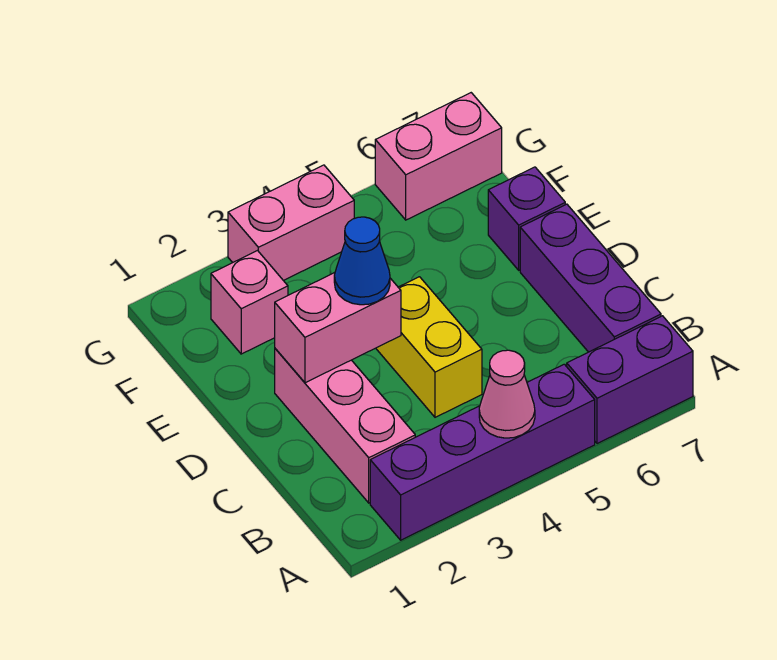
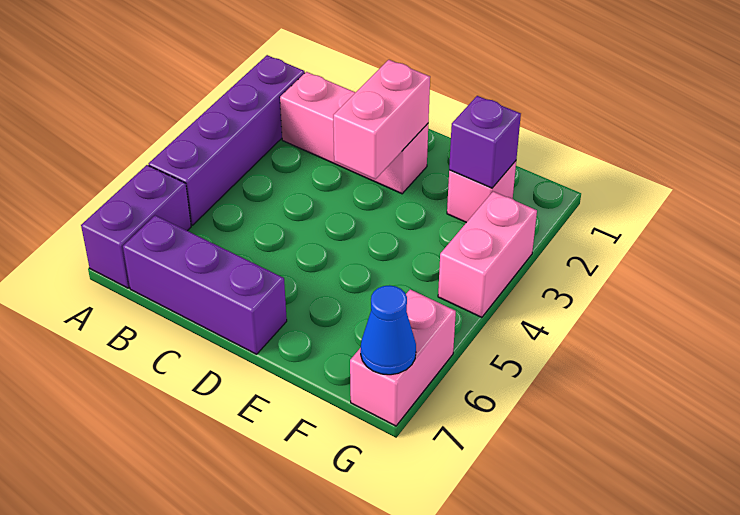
pink cone A4 level 2 -> none
yellow brick C4:D4 level 1 -> none
blue cone D3 level 3 -> blue cone G7 level 2
purple brick E7 level 1 -> purple brick F2 level 2

